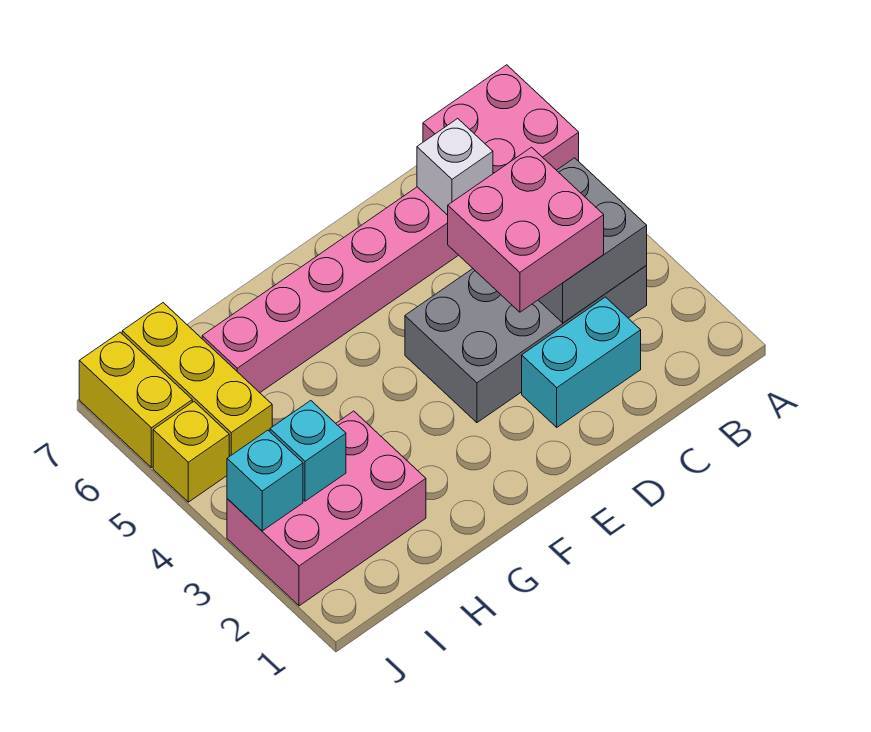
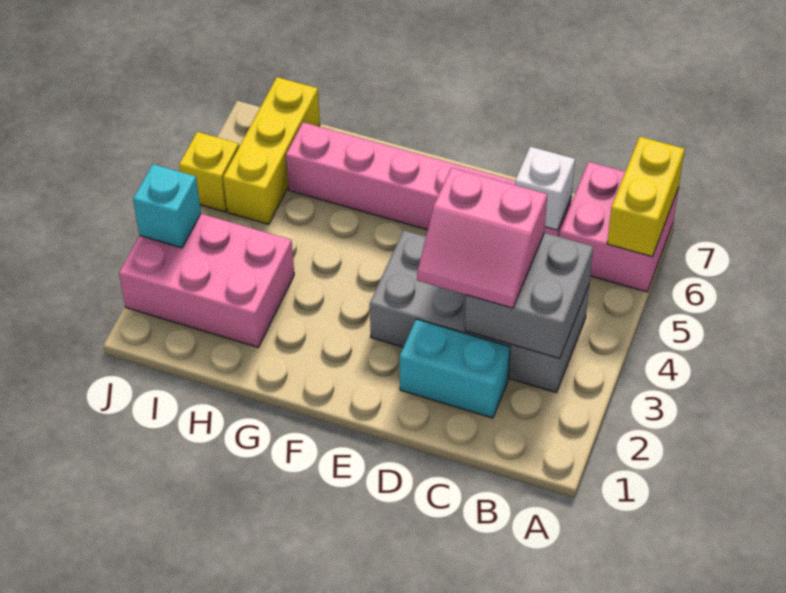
pink brick C3:D4 level 3 -> pink slope C3:D4 level 3 top 4
cyan brick I3 level 2 -> none
yellow brick J6:J7 level 1 -> yellow brick A6:A7 level 2

